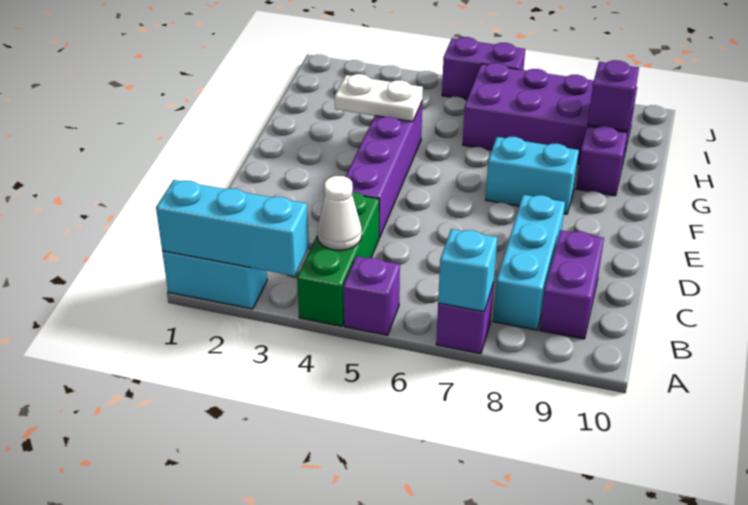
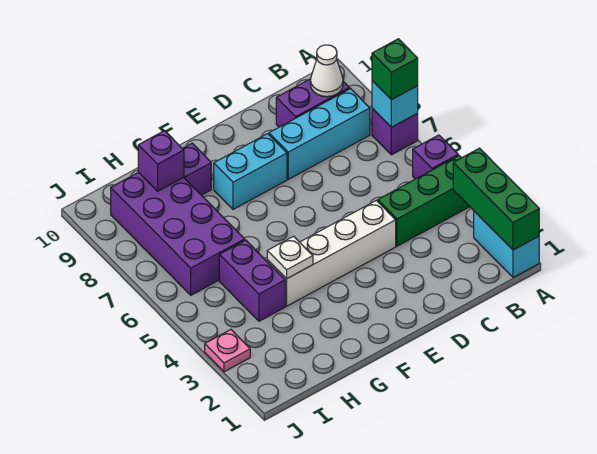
cyan brick A1:A3 level 2 -> green brick A1:A3 level 2
none -> green brick A7 level 3
white cone B4 level 2 -> white cone B9 level 2
purple brick D4:G4 level 1 -> white brick D4:G4 level 1
cyan brick F7:F8 level 1 -> cyan brick E8:F8 level 1
white plate G3:G4 level 2 -> white plate G4 level 2
none -> pink plate J3 level 1
purple brick J5:J6 level 1 -> purple brick H4:H5 level 1

